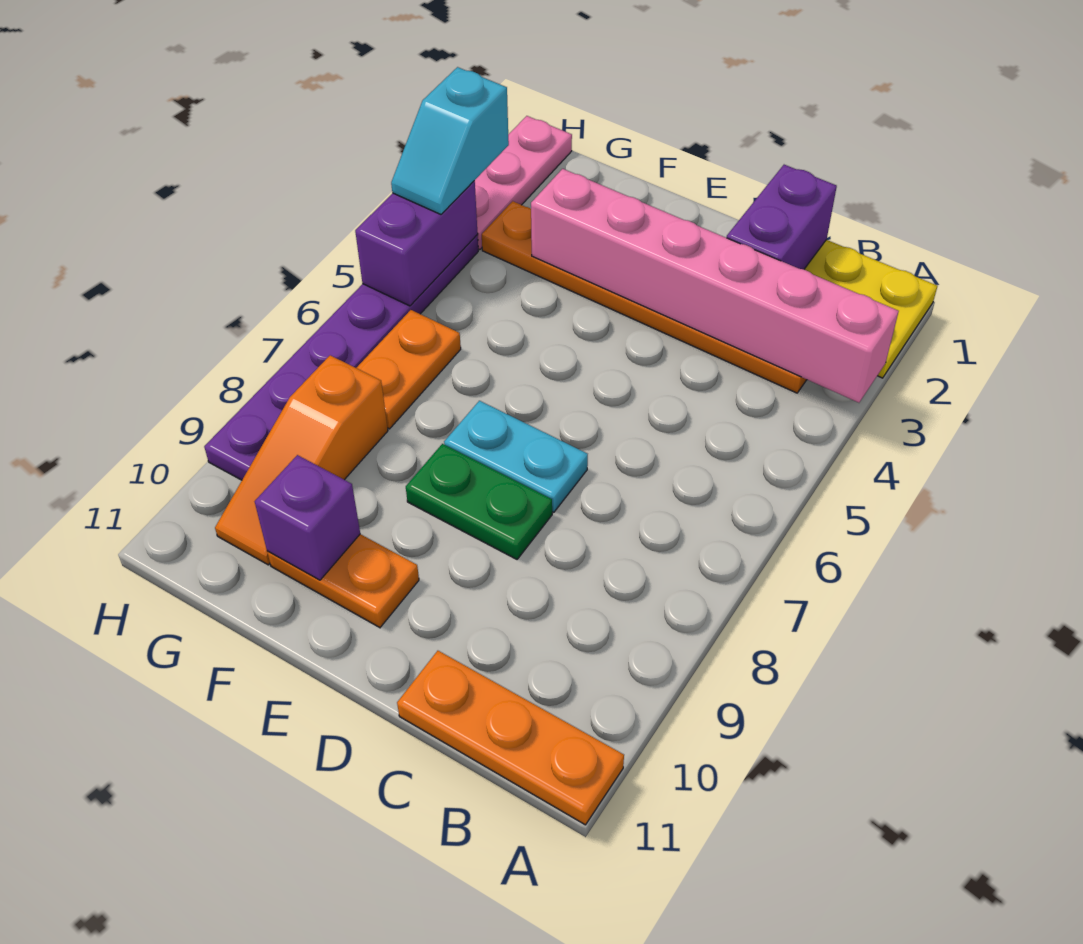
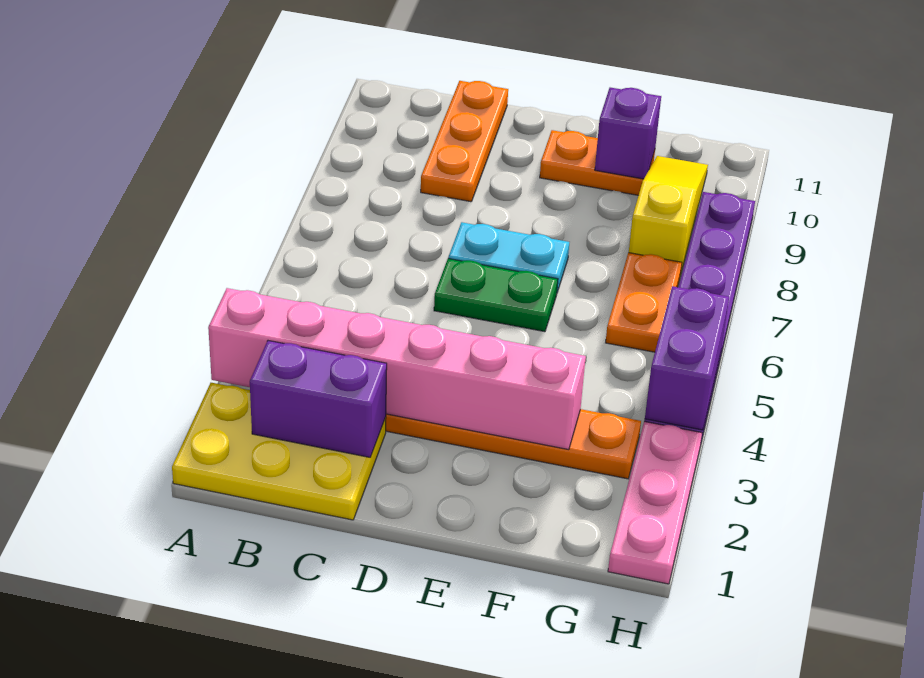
orange plate A11:C11 level 1 -> orange plate C9:C11 level 1
purple brick C1:C2 level 2 -> purple brick B2:C2 level 2
green plate D8:E8 level 1 -> green plate D6:E6 level 1
orange slope G8:G10 level 1 top 8 -> yellow slope G8:G10 level 1 top 8
cyan slope H3:H4 level 3 top 3 -> none

